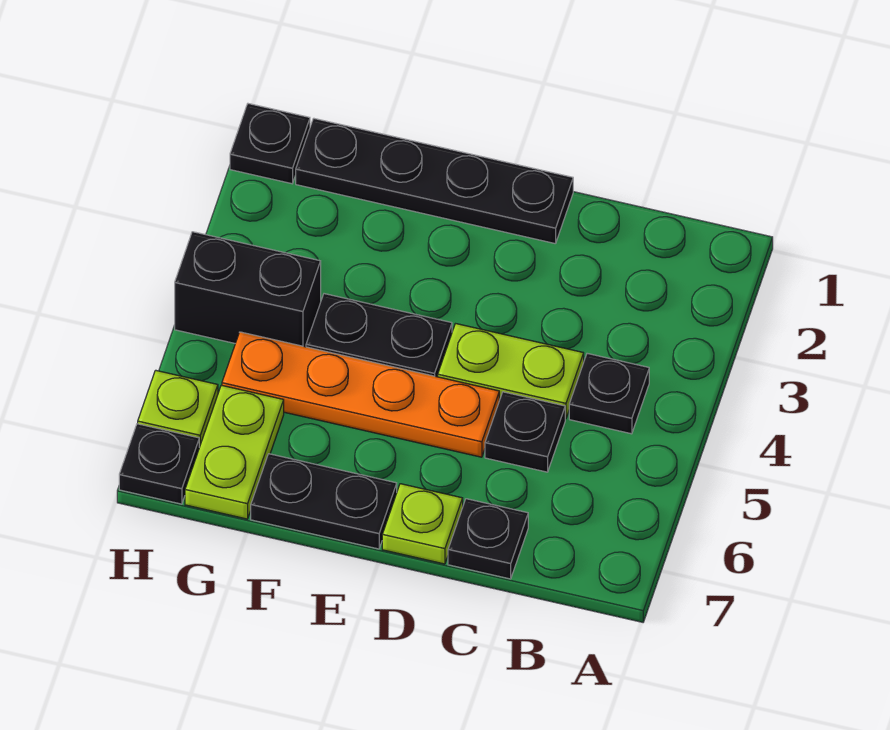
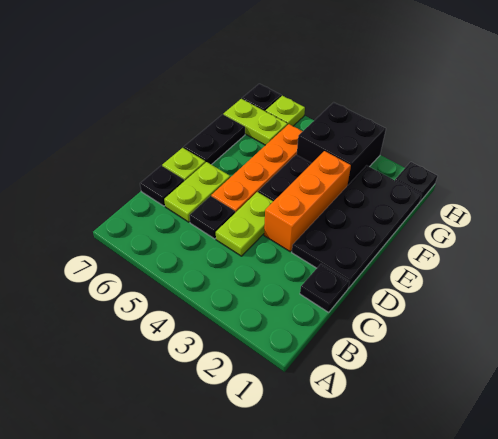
black plate B4 level 1 -> black plate C1 level 1
none -> lime plate C6:D6 level 1
black plate D1:G1 level 1 -> black plate D1:G2 level 1
none -> orange brick D3:F3 level 1
black brick G4:H4 level 1 -> black brick G3:H4 level 1

